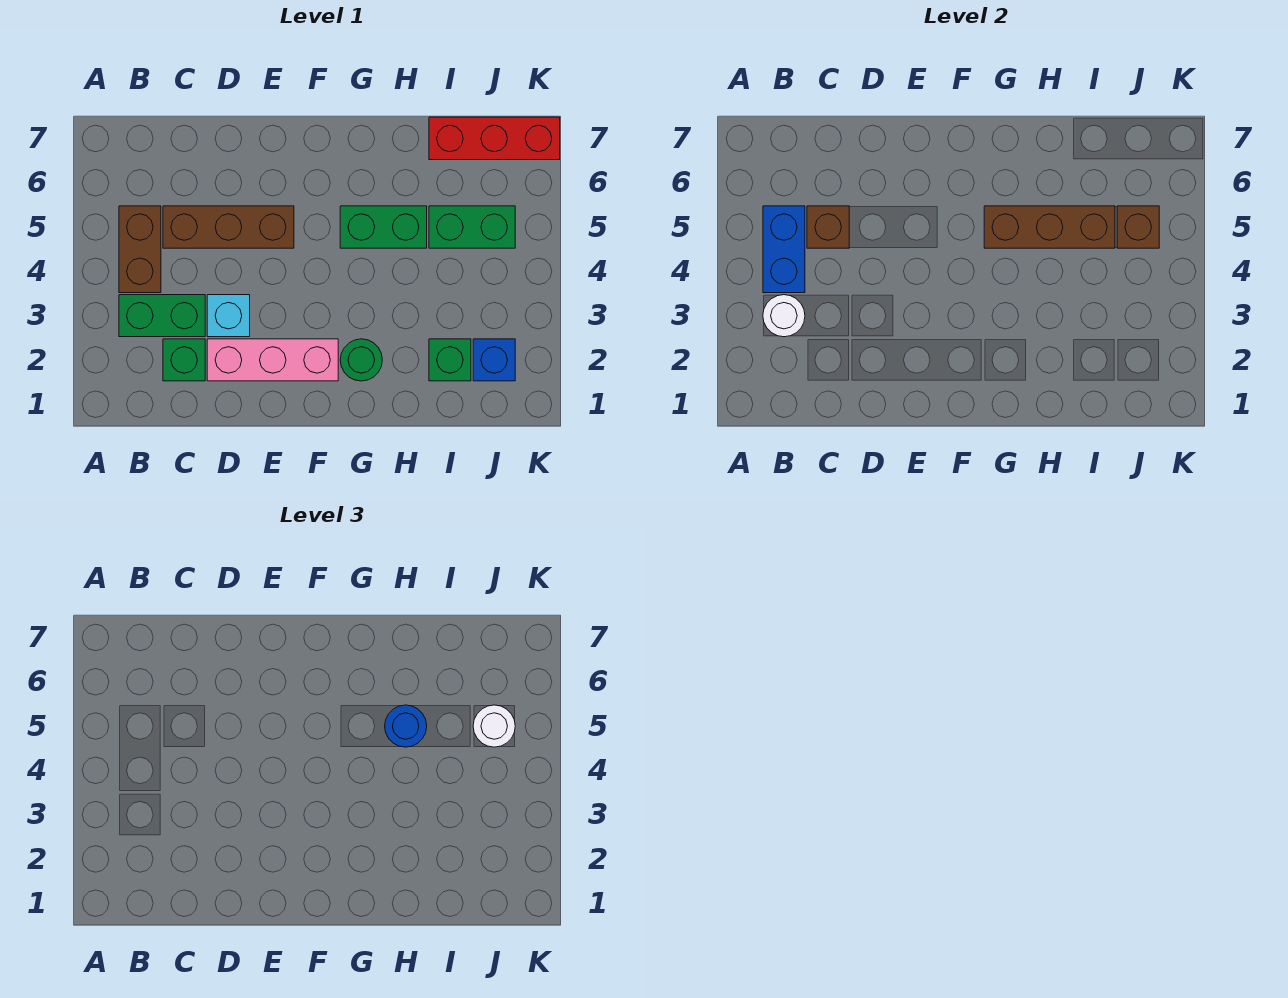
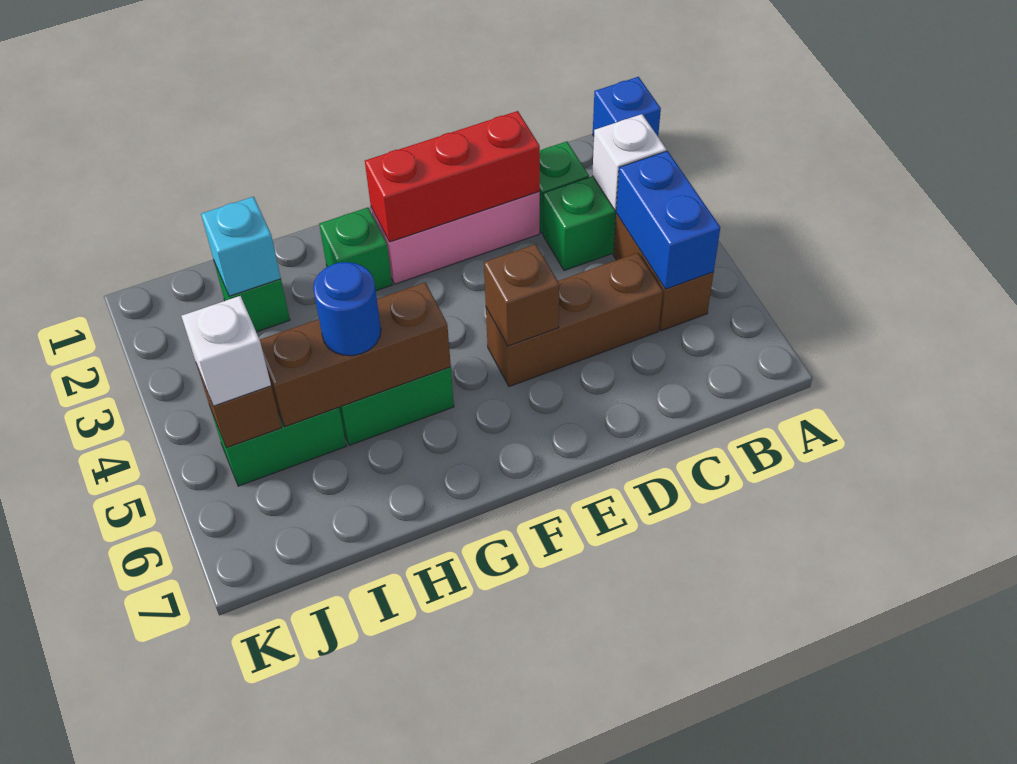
white round brick B3 level 2 -> white brick B3 level 2
brown brick C5 level 2 -> brown brick E5 level 2
cyan brick D3 level 1 -> cyan brick I2 level 2
green round brick G2 level 1 -> green brick G2 level 1
red brick I7:K7 level 1 -> red brick D2:F2 level 2
blue brick J2 level 1 -> blue brick A1 level 1
white round brick J5 level 3 -> white brick J5 level 3

